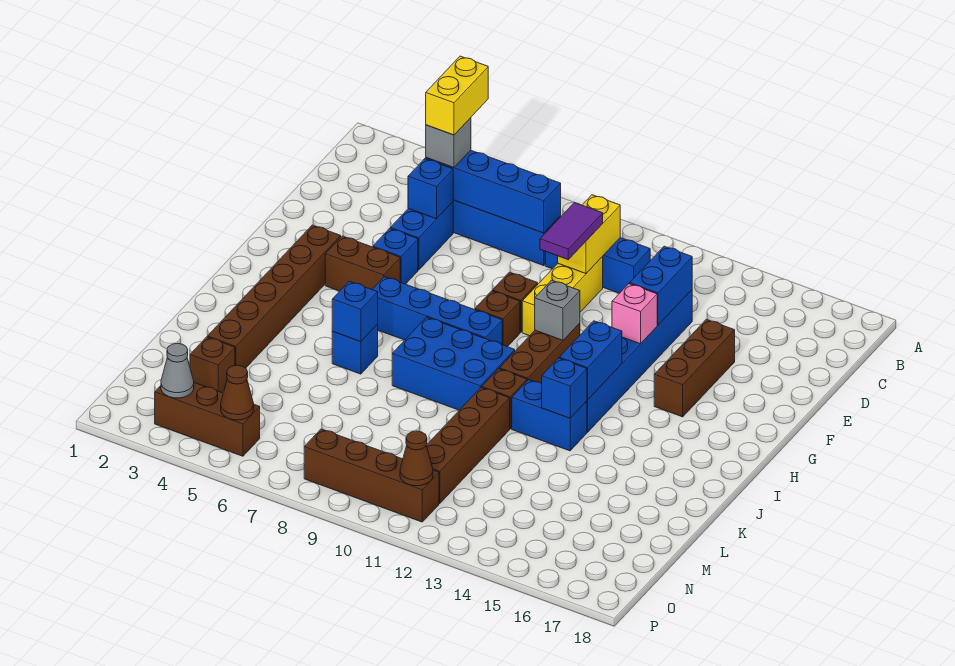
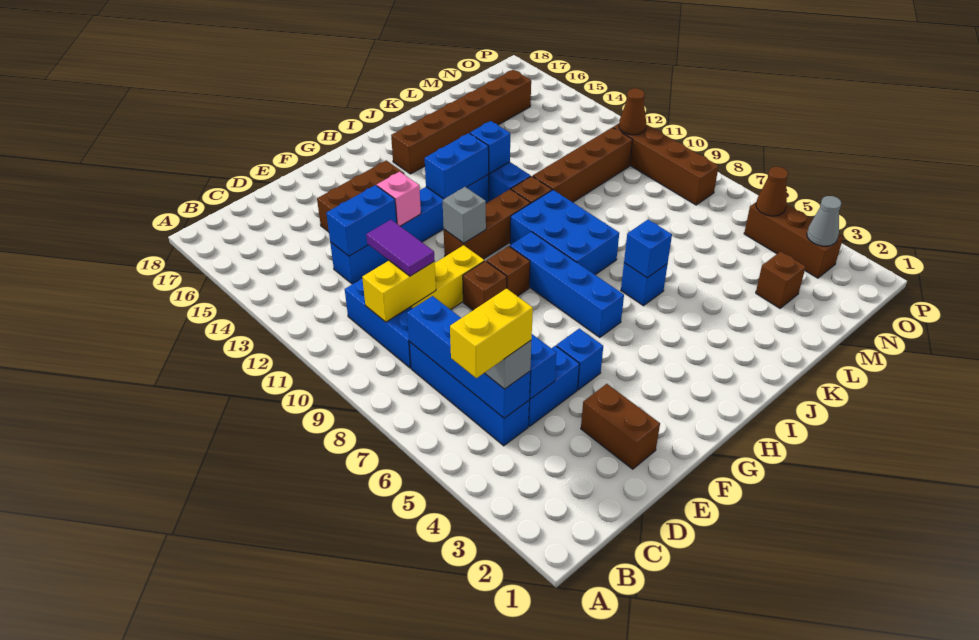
purple tile D10:E10 level 3 -> purple tile D10:D11 level 3
brown brick G3:L3 level 1 -> brown brick I16:N16 level 1
brown brick G4:G5 level 1 -> brown brick E2:E3 level 1

